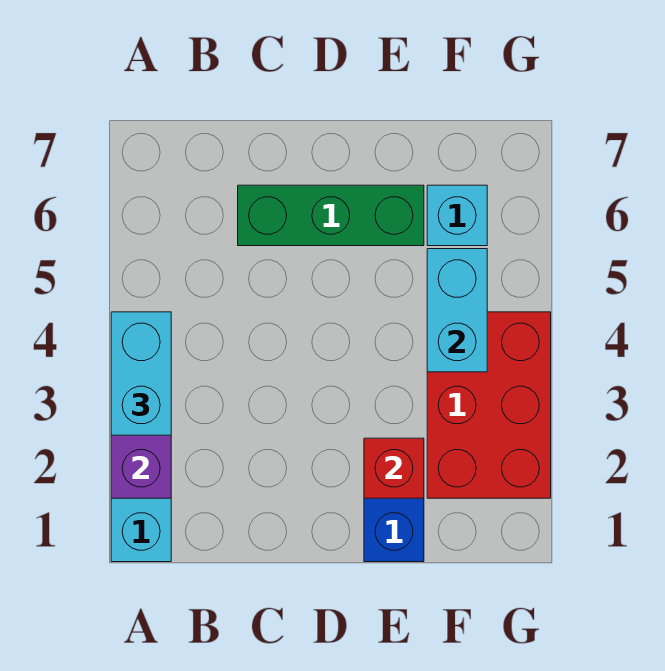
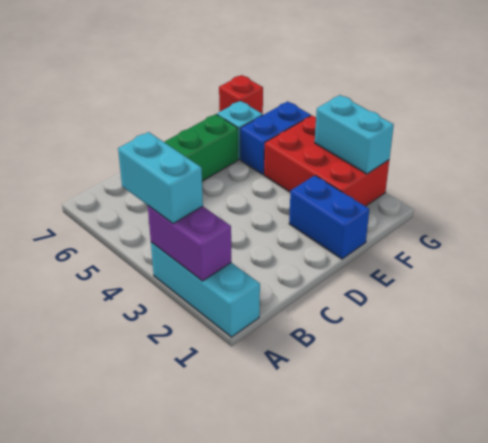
red brick E2 level 2 -> red brick G7 level 1
cyan brick F4:F5 level 2 -> cyan brick G2:G3 level 2
none -> blue brick F5:G5 level 1

